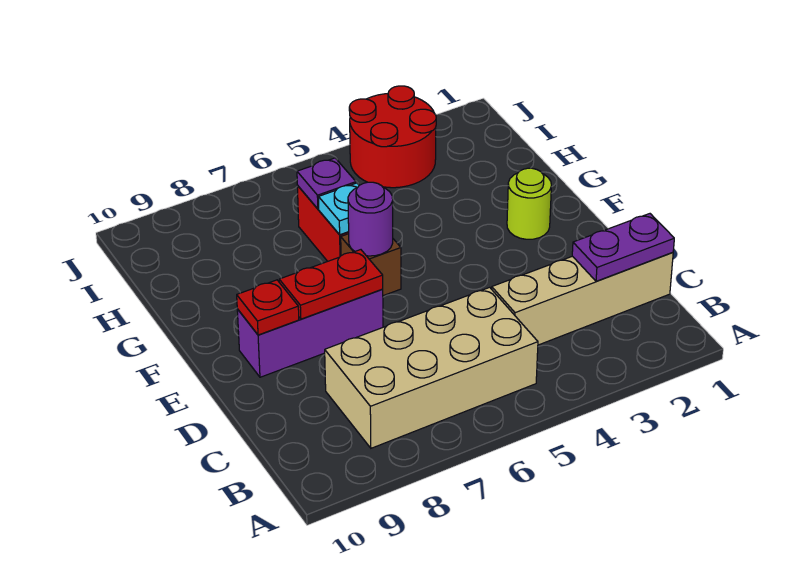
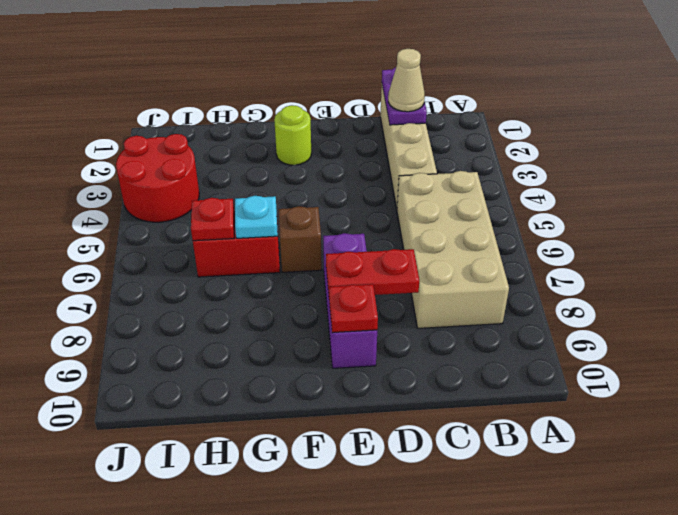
none -> tan cone C2 level 3
red plate E7:E8 level 2 -> red plate D8:E8 level 2
purple round brick F6 level 2 -> none
purple plate H6 level 2 -> red plate H6 level 2

